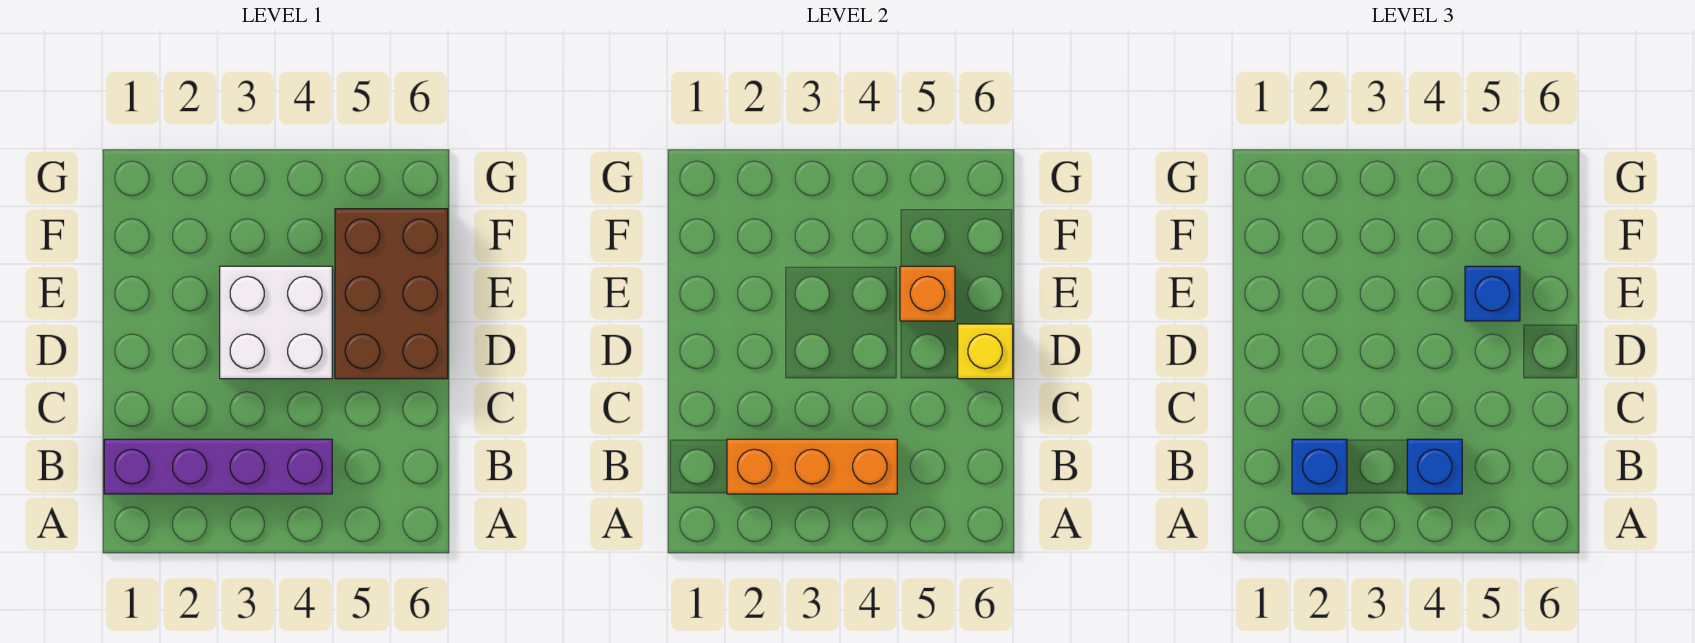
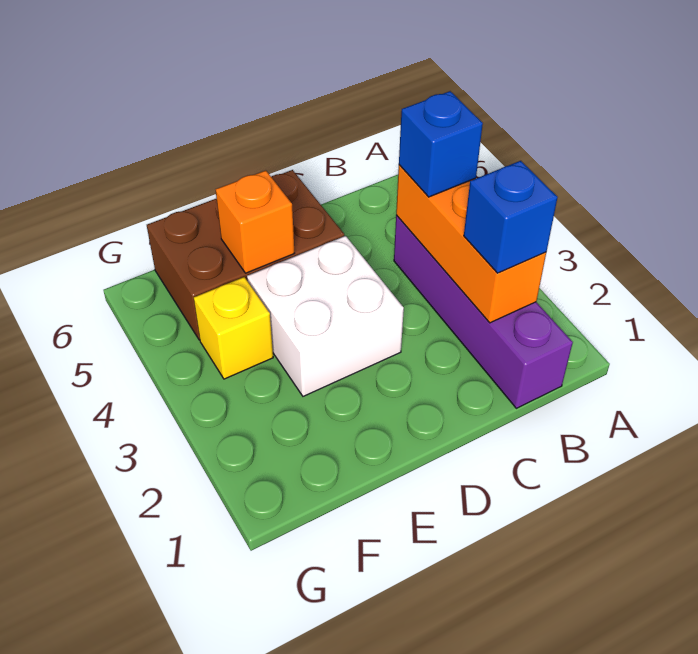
yellow brick D6 level 2 -> yellow brick F4 level 1
blue brick E5 level 3 -> none

